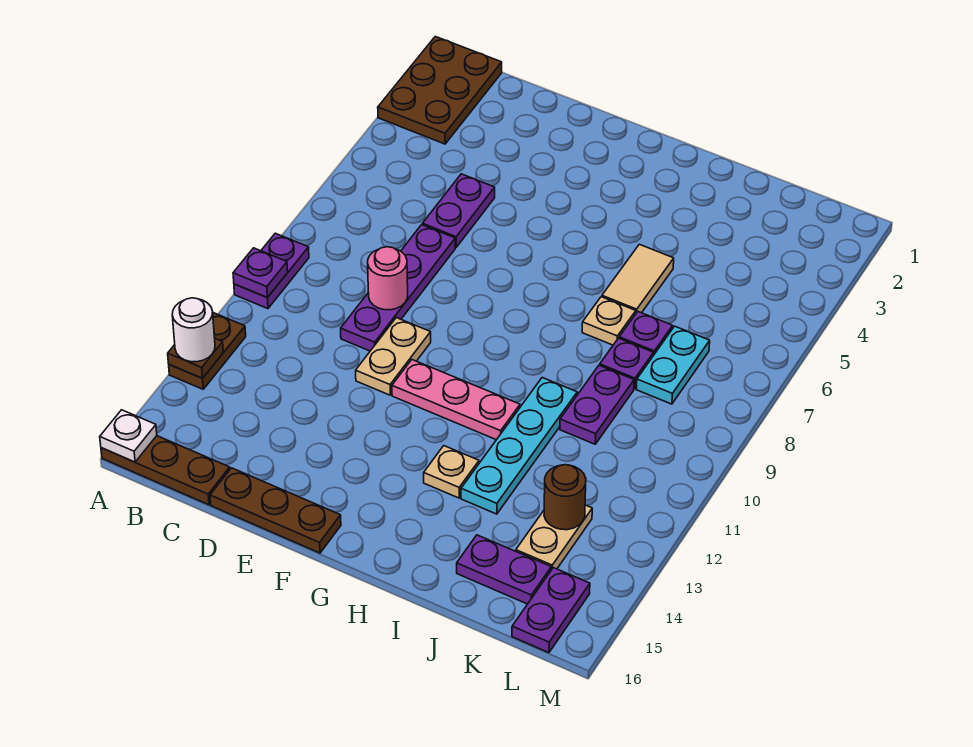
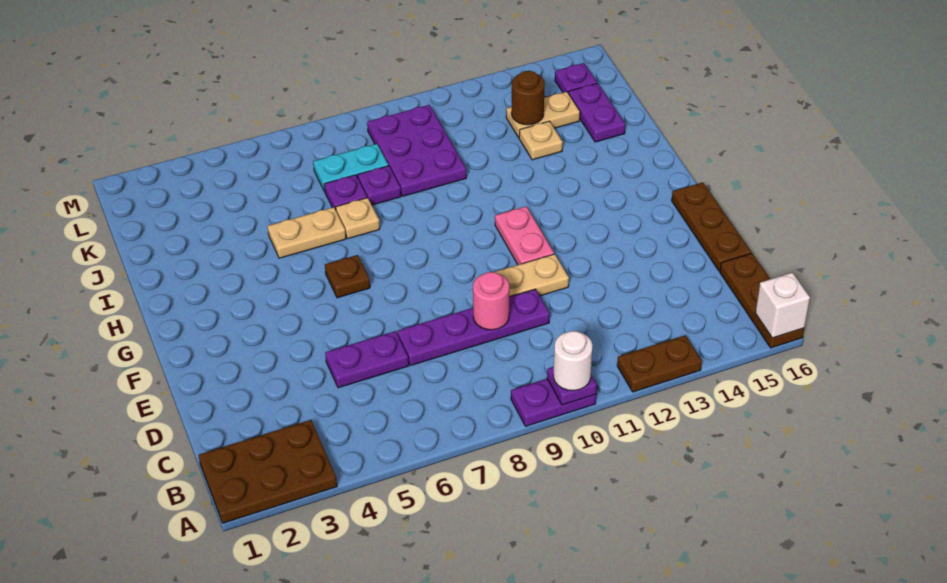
brown plate A13 level 2 -> brown plate G6 level 1
white round brick A13 level 3 -> white round brick A10 level 3
white plate A16 level 2 -> white brick A16 level 2
pink plate F11:H11 level 1 -> pink plate F11:G11 level 1
tan plate H13 level 1 -> tan plate J13 level 1
tan tile I5:I6 level 1 -> tan plate I5:I6 level 1
cyan plate I10:I13 level 1 -> none
purple plate J9:J10 level 1 -> purple plate J9:L10 level 1
purple plate L15:L16 level 1 -> purple plate L15 level 1

